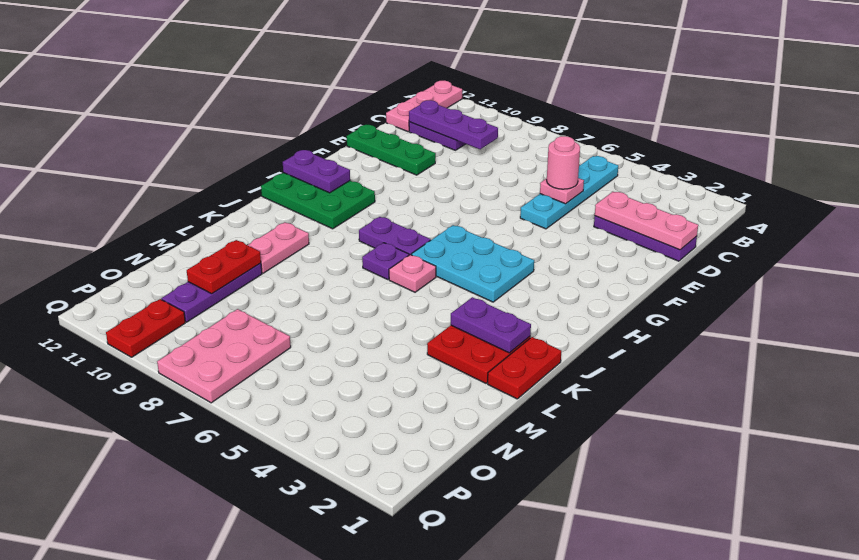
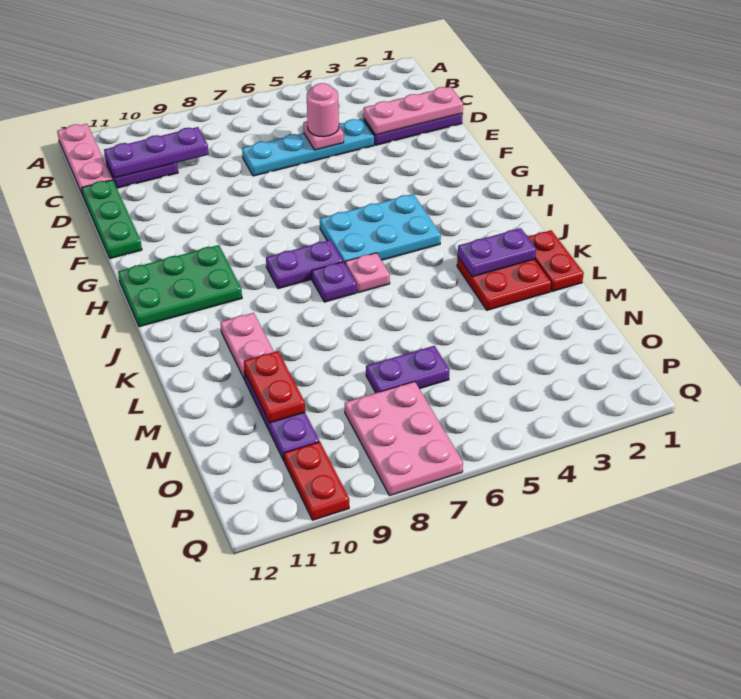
cyan plate B5:E5 level 1 -> cyan plate D4:D7 level 1
green plate E10:E12 level 1 -> green plate D12:F12 level 1
purple plate H11:H12 level 2 -> purple plate N6:N7 level 1

